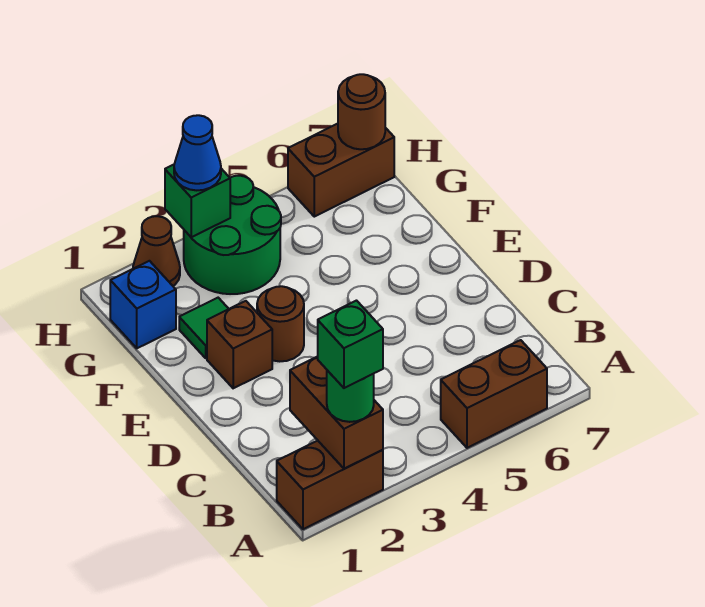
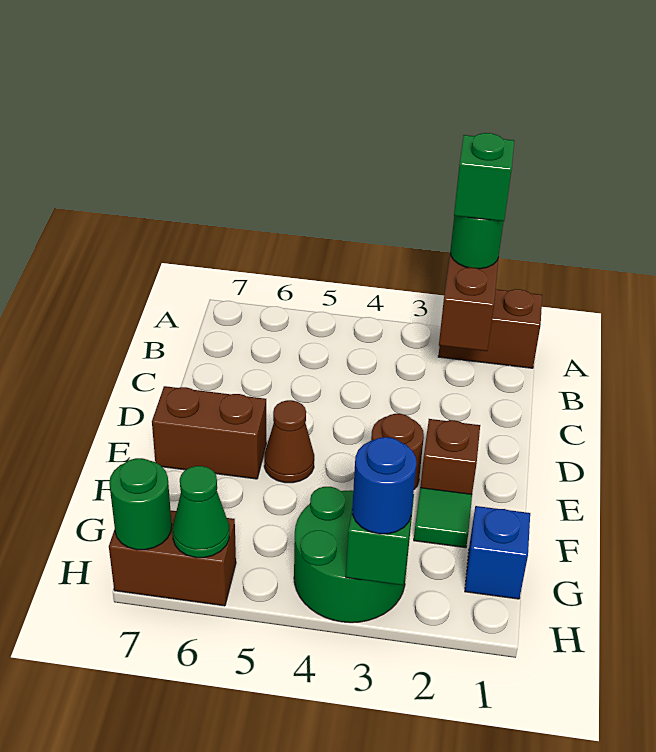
brown brick A5:A6 level 1 -> brown brick E6:E7 level 1
brown cone H2 level 1 -> brown cone E5 level 1
blue cone H3 level 3 -> blue round brick H3 level 3
none -> green cone H6 level 2
brown round brick H7 level 2 -> green round brick H7 level 2

